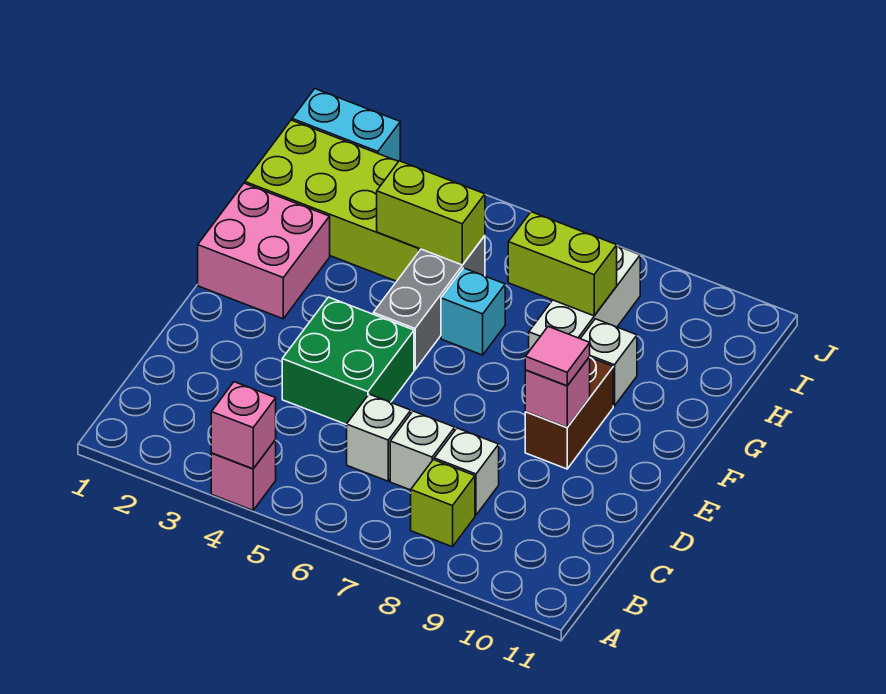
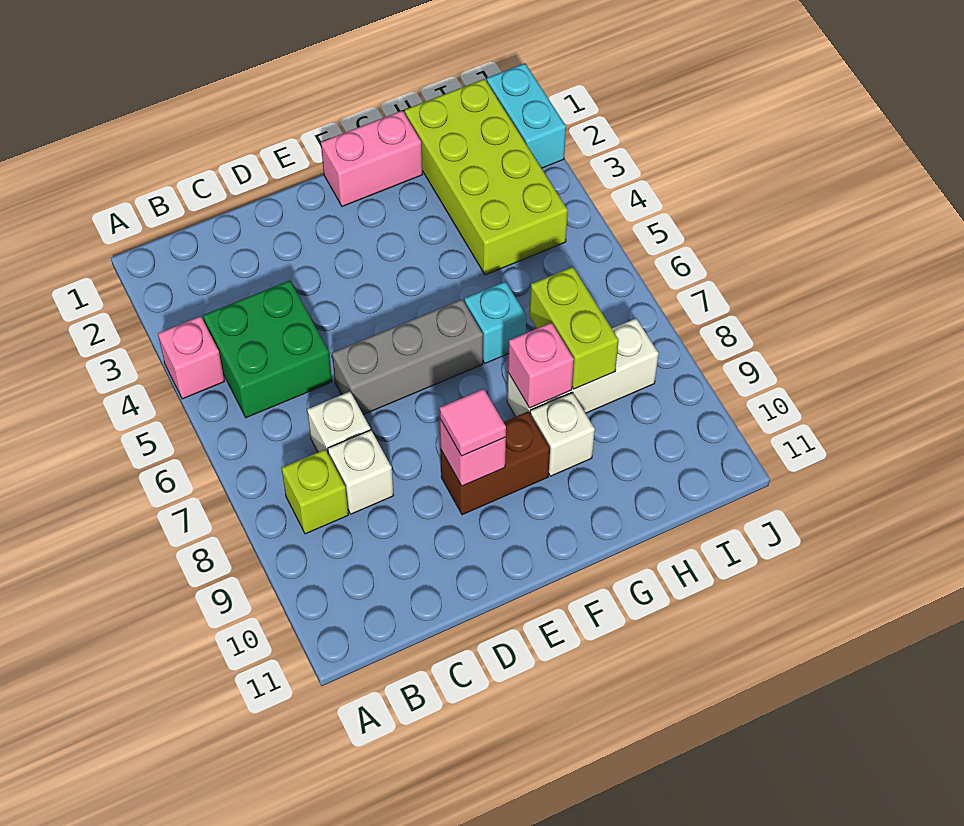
pink brick A4 level 2 -> pink brick G8 level 2
white brick C6 level 1 -> none
green brick D4:E5 level 1 -> green brick B4:C5 level 1
pink brick F1:G2 level 1 -> pink brick F1:G1 level 1
grey brick F5:H5 level 1 -> grey brick D6:F6 level 1
lime brick H4:H5 level 2 -> none

